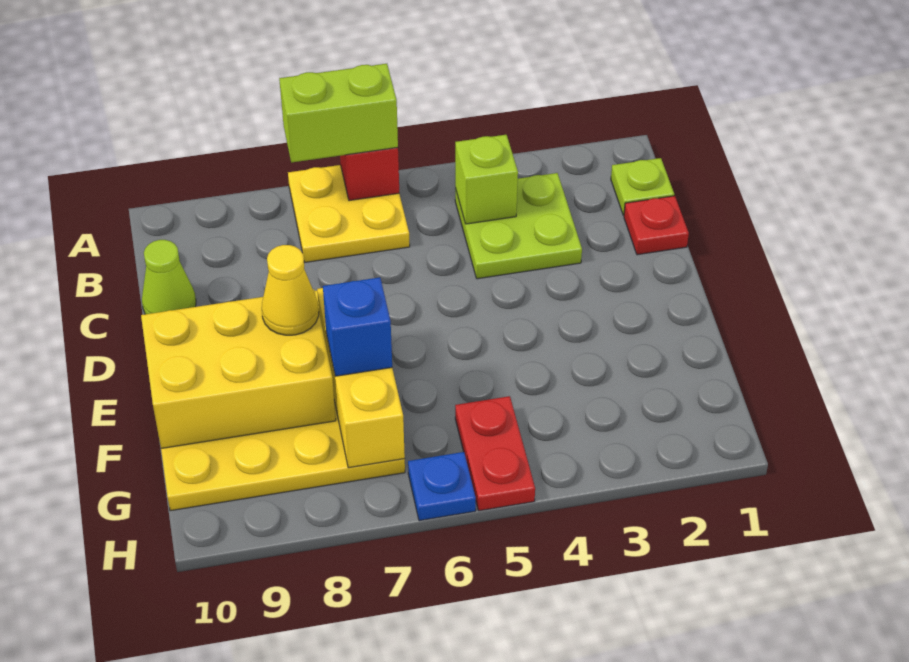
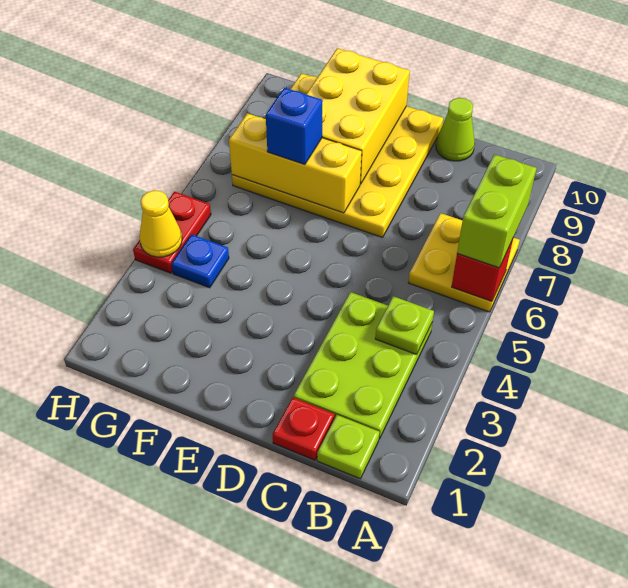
lime plate B3:C4 level 1 -> lime plate B2:C4 level 1
lime brick B4 level 2 -> lime plate B4 level 2
yellow cone E8 level 3 -> yellow cone H4 level 2
red plate G5:H5 level 1 -> red plate H4:H5 level 1
blue plate H6 level 1 -> blue plate G4 level 1

